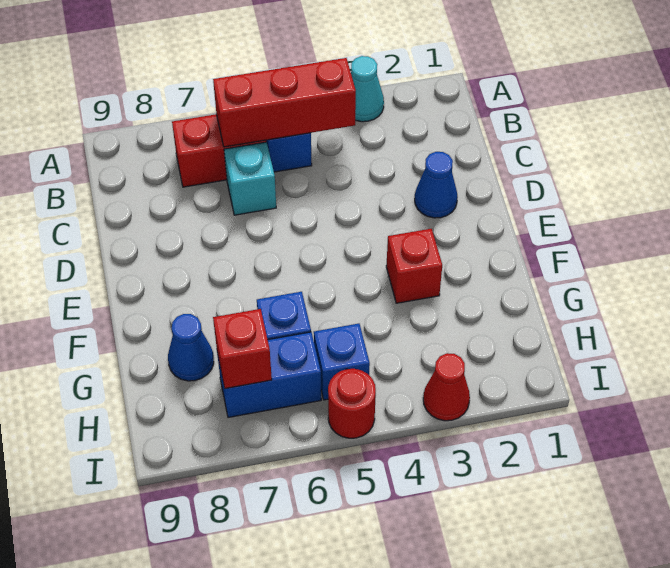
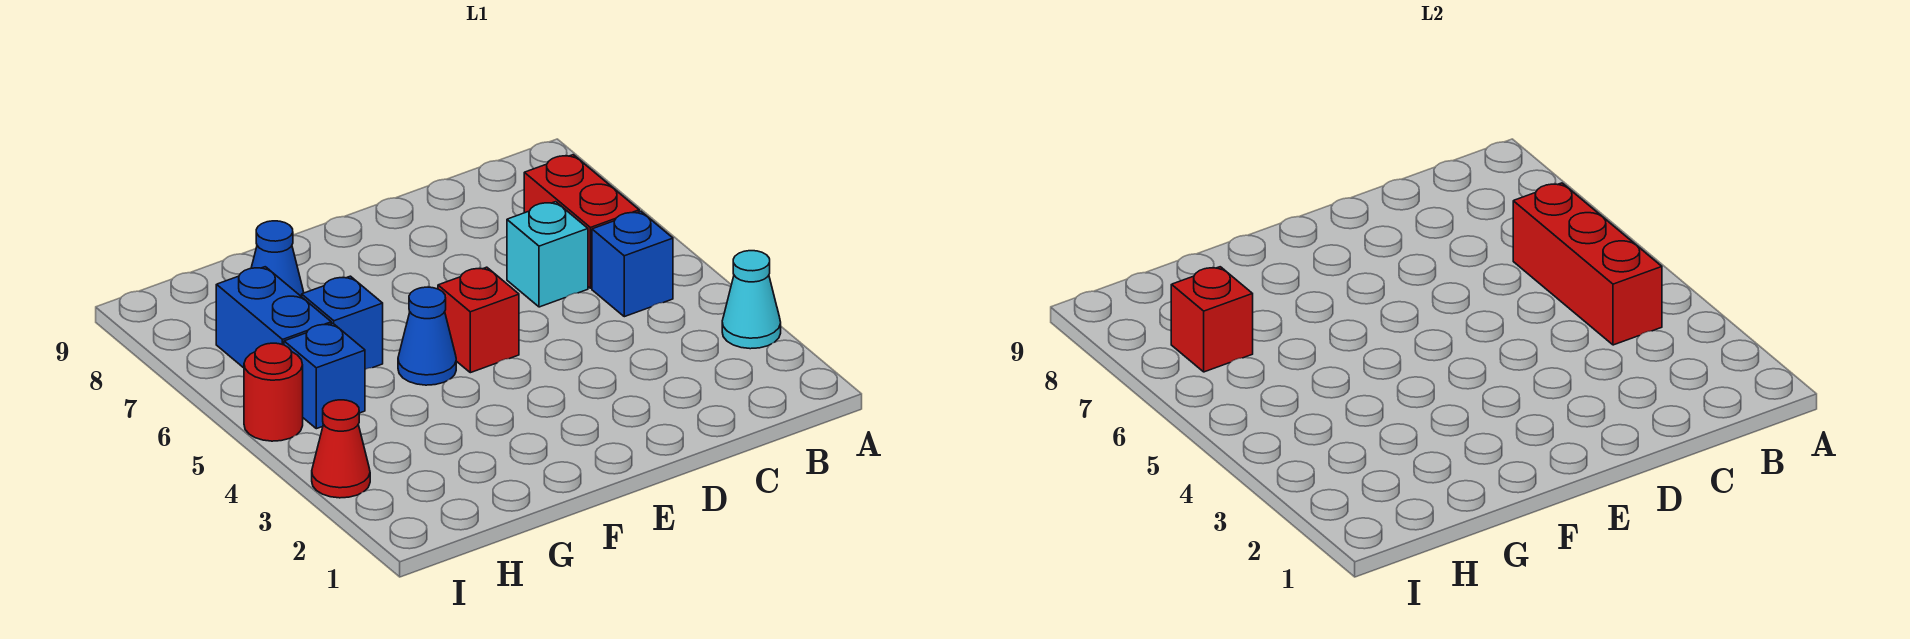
blue cone D2 level 1 -> blue cone F5 level 1
red brick F3 level 1 -> red brick E5 level 1

